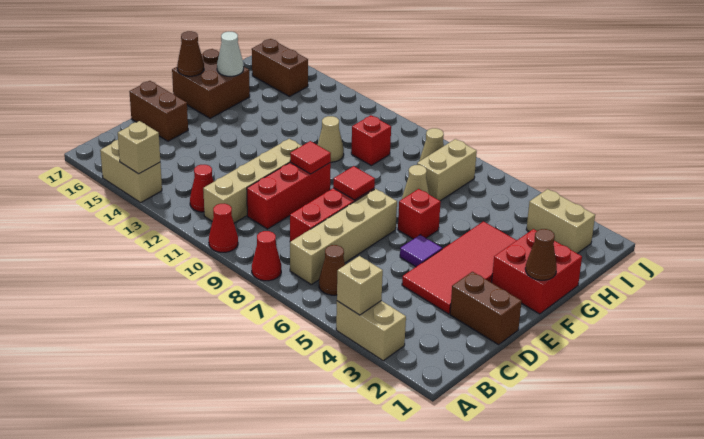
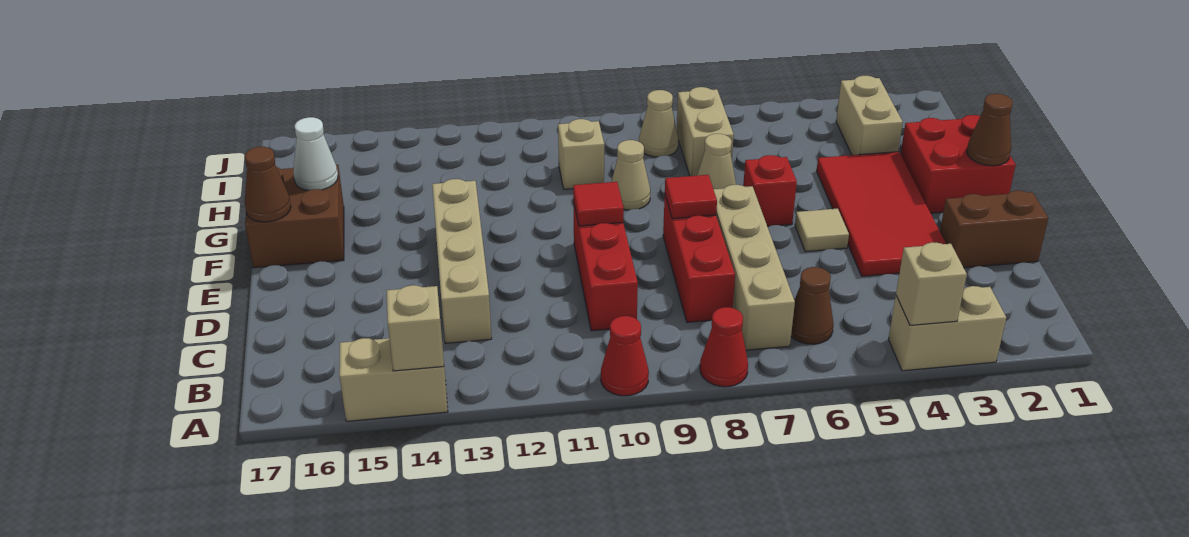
tan brick B11:E11 level 1 -> tan brick C13:F13 level 1
red cone B12 level 1 -> none
brown brick D16:D17 level 1 -> none
purple tile E5 level 1 -> tan tile E5 level 1
tan cone G11 level 1 -> tan cone G9 level 1
red brick H10 level 1 -> tan brick H10 level 1
tan brick I2:I3 level 1 -> tan brick H3:I3 level 1
brown brick I15:I16 level 1 -> none

